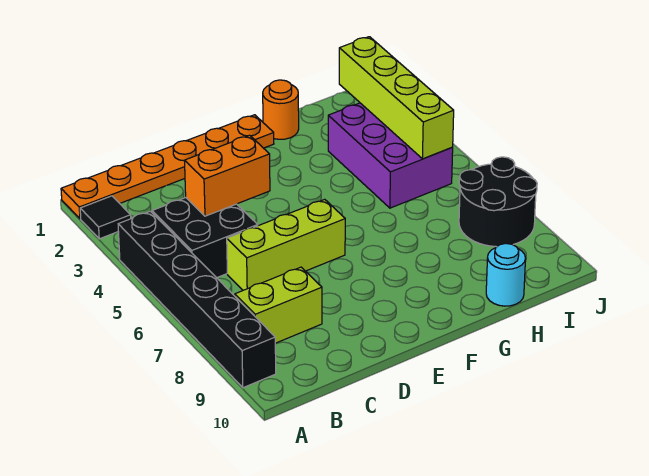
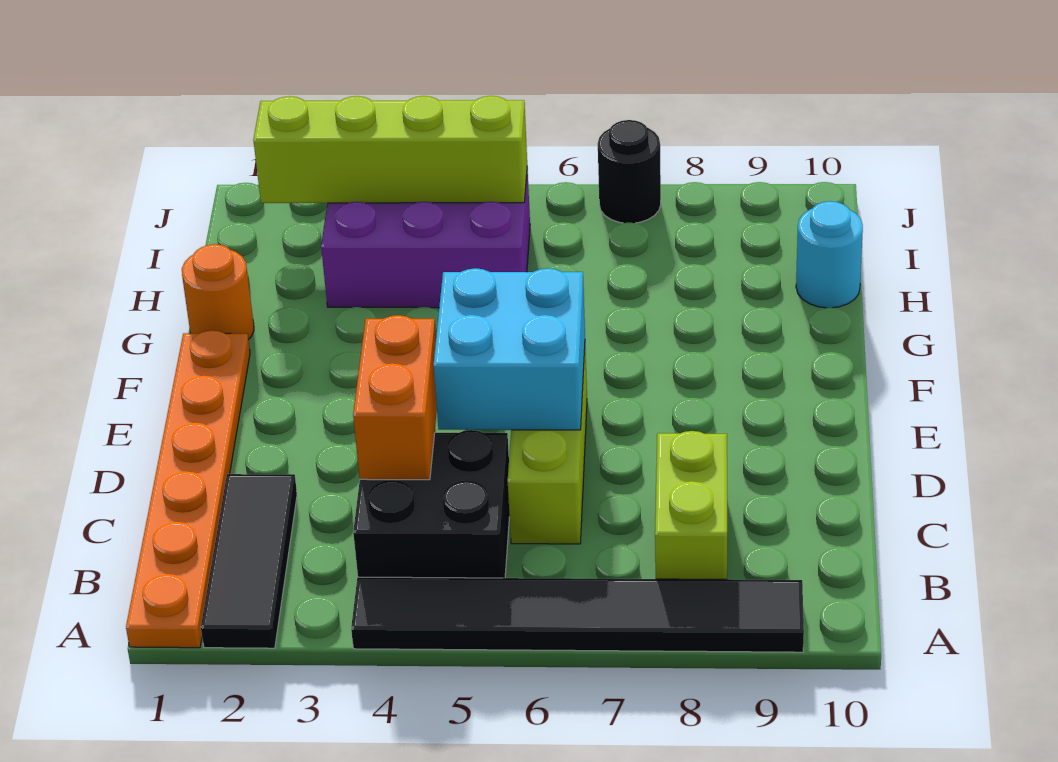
black tile A2 level 1 -> black tile A2:C2 level 1
black brick A4:A9 level 1 -> black tile A4:A9 level 1
none -> cyan brick D5:E6 level 2
black round brick I7:J8 level 1 -> black round brick J7 level 1

